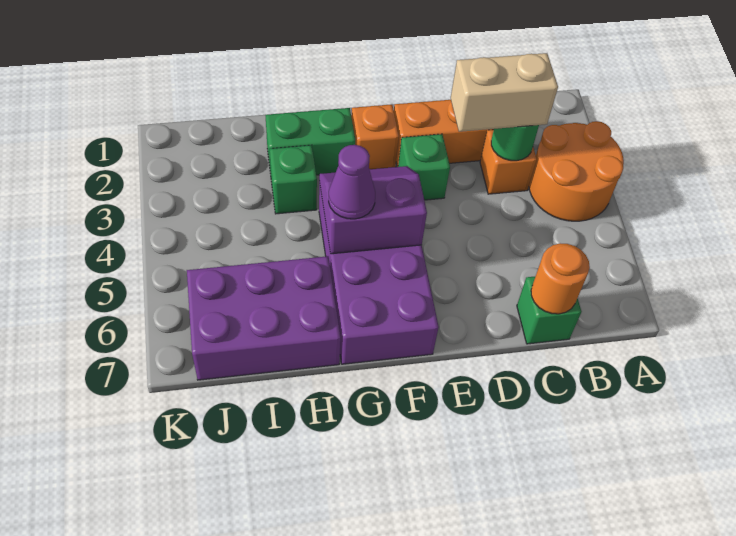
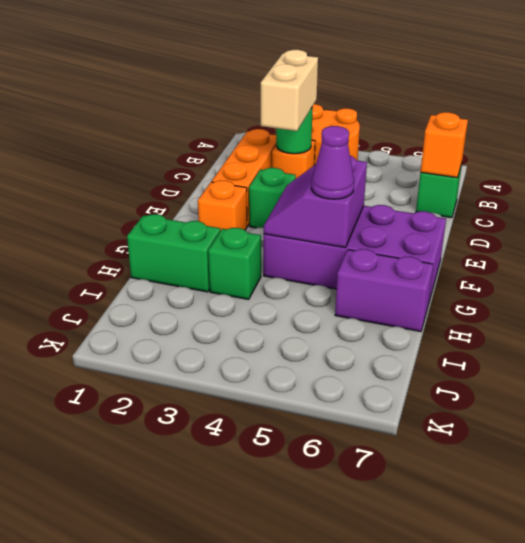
orange round brick C7 level 2 -> orange brick C7 level 2
green brick G2:H2 level 1 -> green brick H1:H2 level 1
purple brick H6:J7 level 1 -> purple brick H6:H7 level 1

